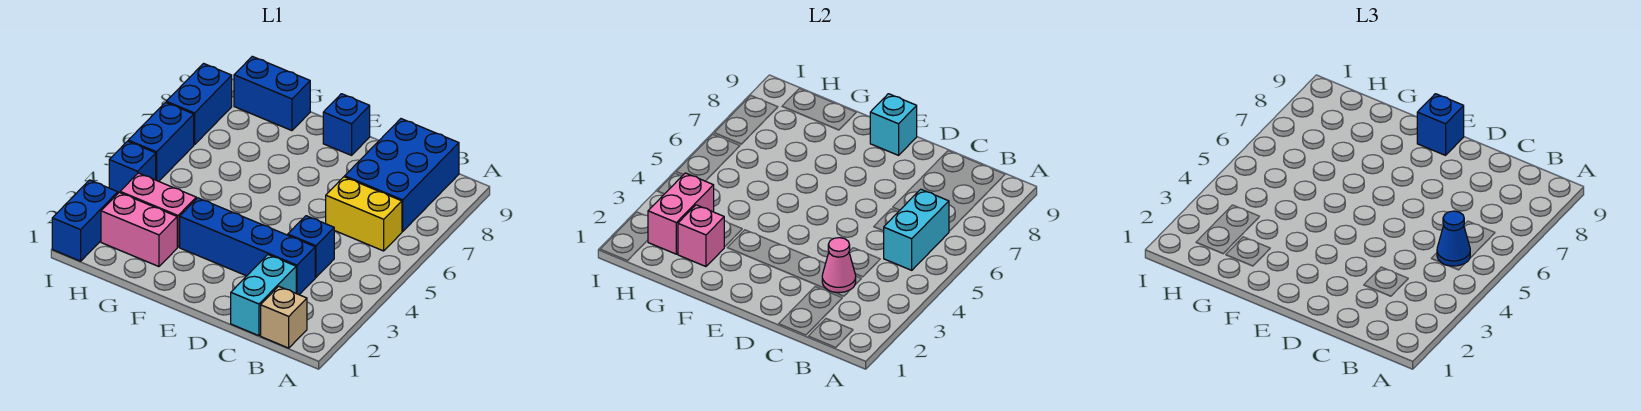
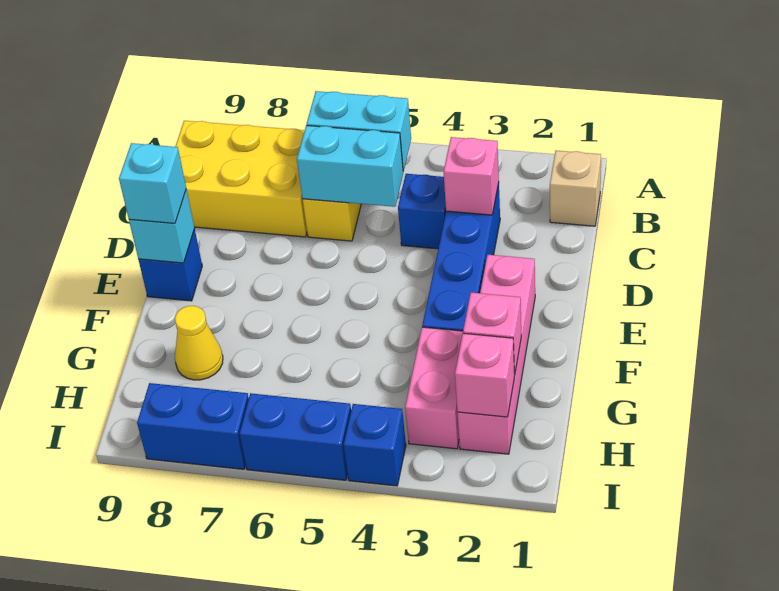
blue cone B5 level 3 -> none
blue brick B7:C9 level 1 -> yellow brick B7:C9 level 1
cyan brick C1:C2 level 1 -> cyan brick C5:C6 level 2
pink cone C3 level 2 -> pink brick C3 level 2
blue brick E9 level 3 -> cyan brick E9 level 3
pink brick G2:H2 level 1 -> pink brick E2:H2 level 1
none -> yellow cone G8 level 1
blue brick G9:H9 level 1 -> none
pink brick H2:H3 level 2 -> pink brick H2 level 2
blue brick I1:I2 level 1 -> none

